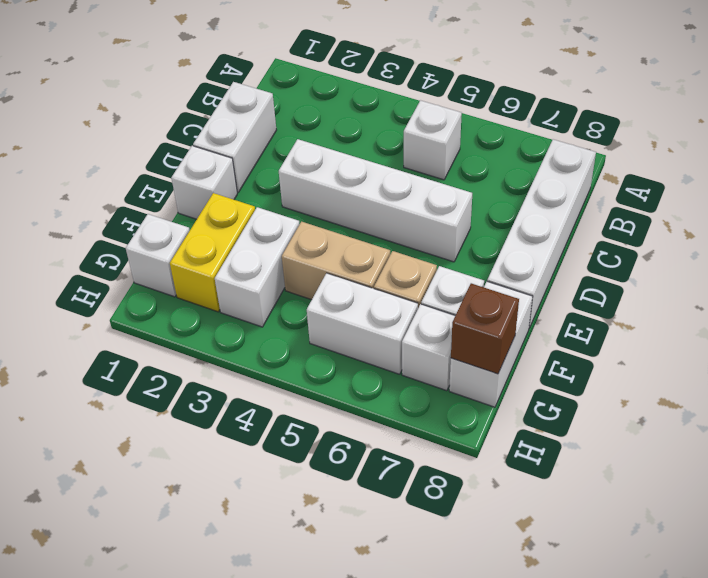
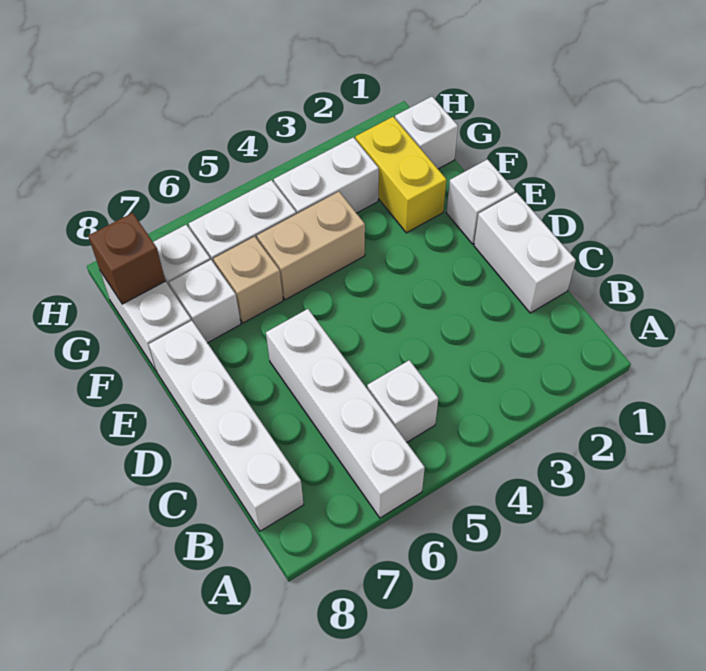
white brick D3:D6 level 1 -> white brick A6:D6 level 1
white brick F3:G3 level 1 -> white brick G3:G4 level 1

